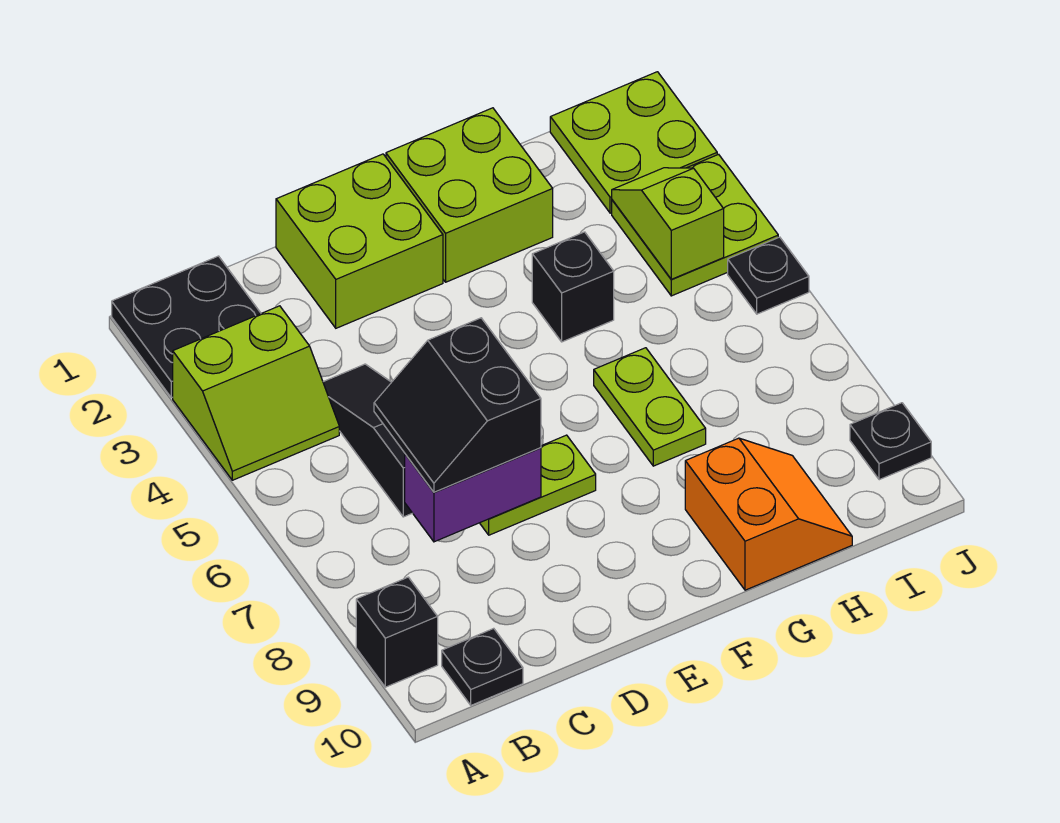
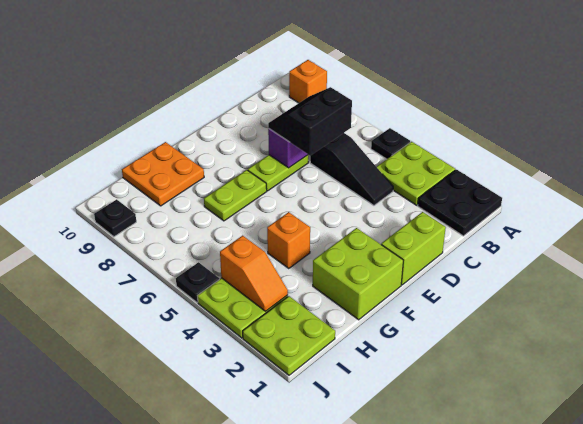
lime slope A3:B4 level 1 top 3 -> lime plate A3:B4 level 1
black brick A9 level 1 -> orange brick A9 level 1
black plate B10 level 1 -> black plate A5 level 1
black slope C6:D7 level 3 top D -> black slope C6:D7 level 3 top 6
lime brick D1:E2 level 1 -> lime brick D1:E1 level 1
black brick G4 level 1 -> orange brick G4 level 1
lime plate G6:G7 level 1 -> lime plate F7:G7 level 1
orange slope G9:H10 level 1 top G -> orange plate G9:H10 level 1
lime slope I3:I4 level 2 top 4 -> orange slope I3:I4 level 2 top 4

